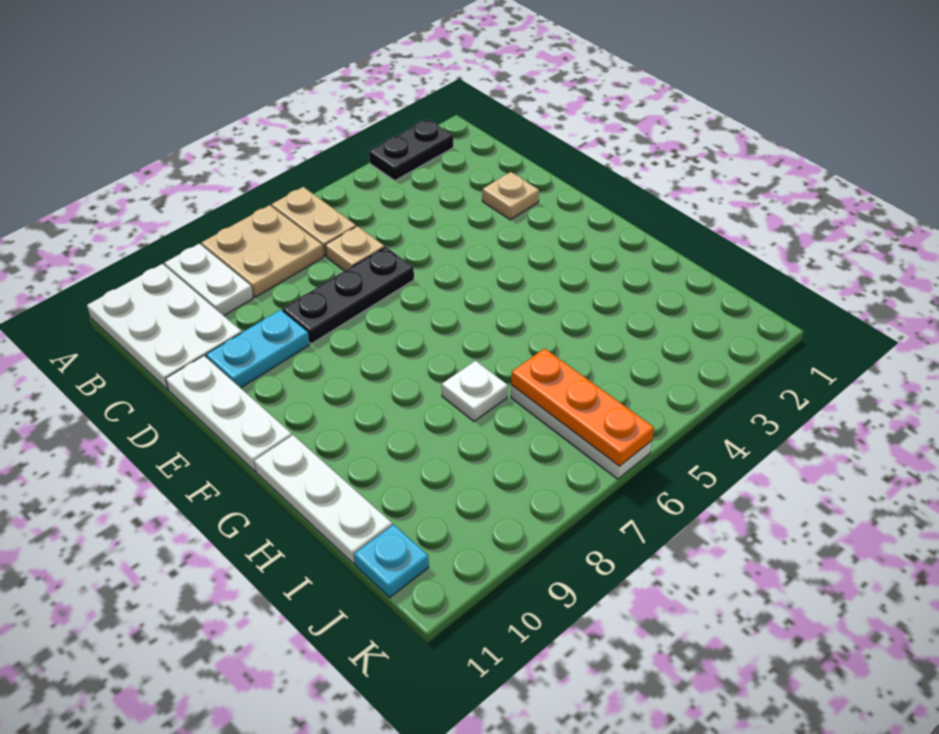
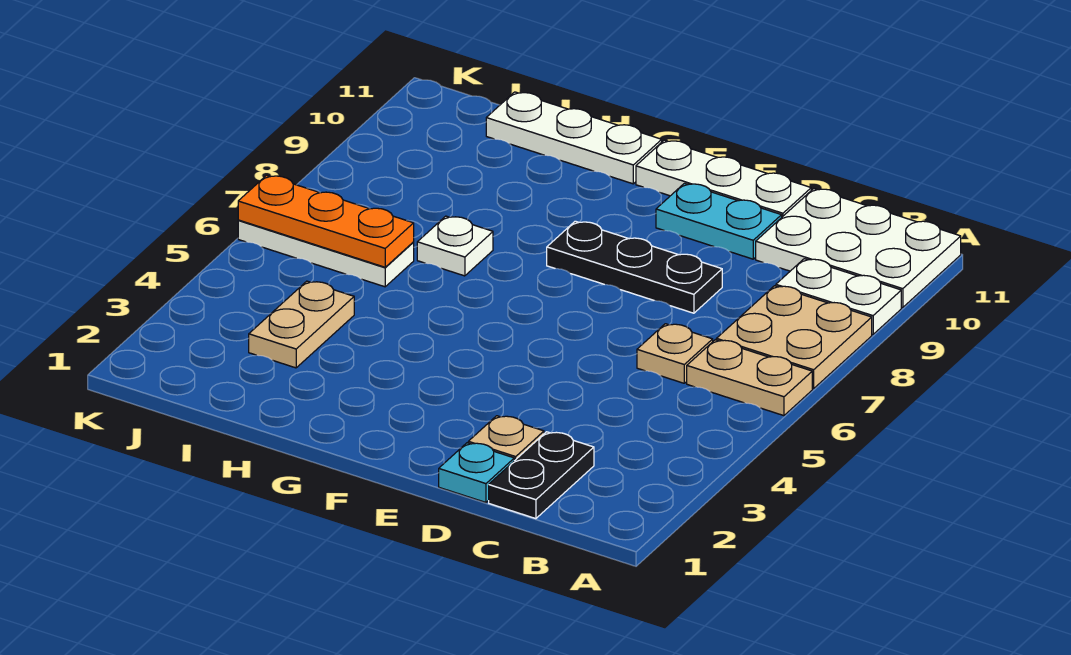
black plate A2:A3 level 1 -> black plate C1:C2 level 1
black plate D6:D8 level 1 -> black plate D8:F8 level 1
cyan plate D9:D10 level 1 -> cyan plate D10:E10 level 1
none -> tan plate I3:I4 level 1
cyan plate J11 level 1 -> cyan plate D1 level 1

